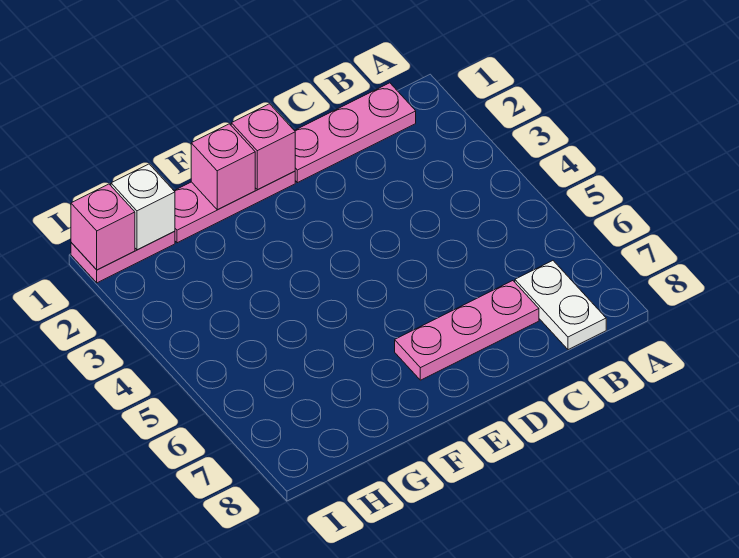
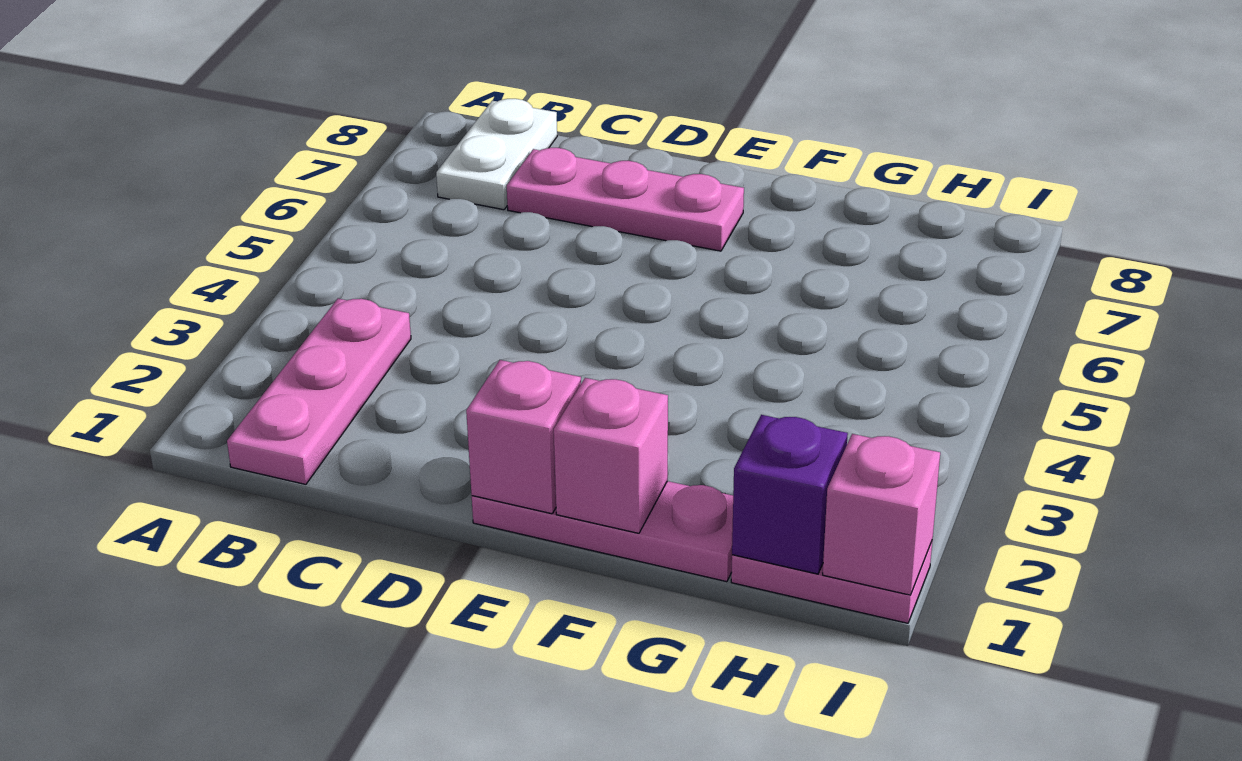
pink plate B1:D1 level 1 -> pink plate B1:B3 level 1
white brick H1 level 2 -> purple brick H1 level 2

